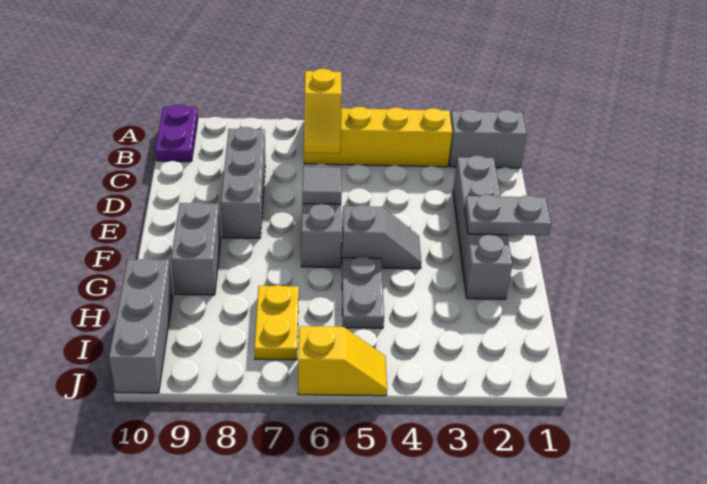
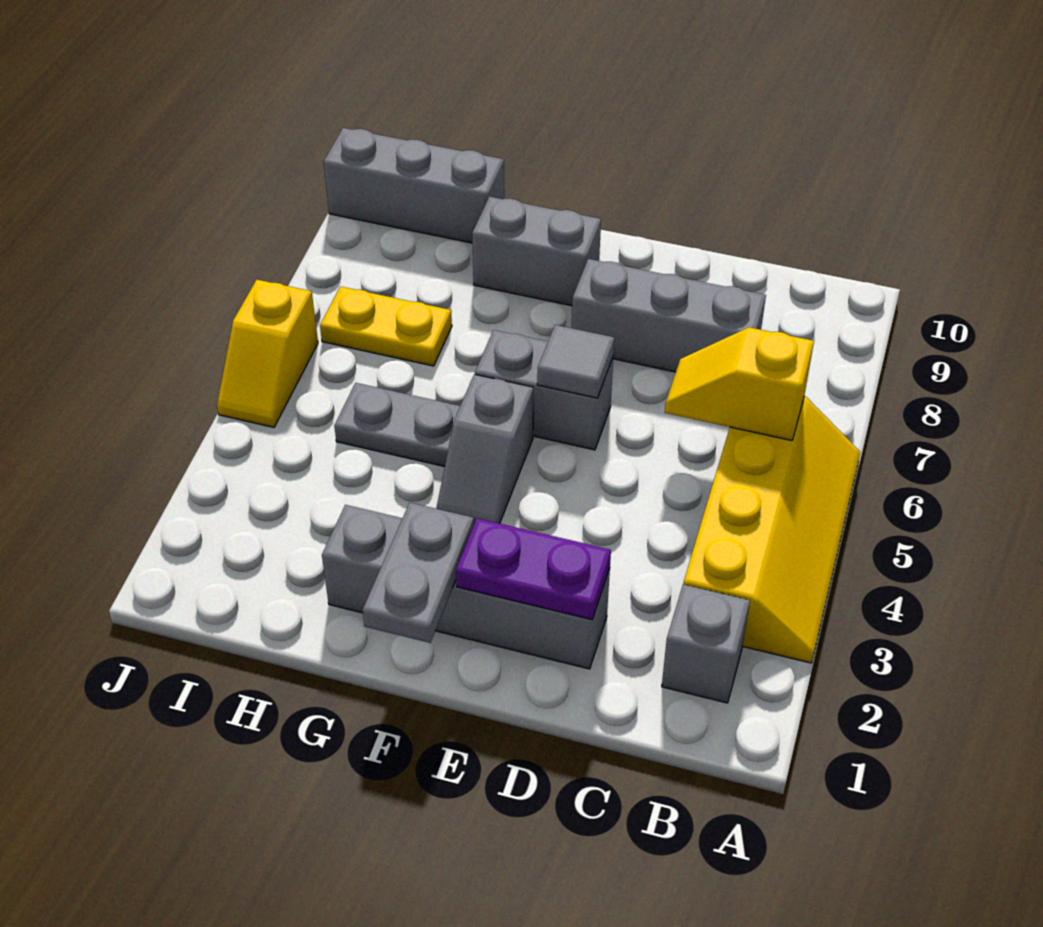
purple plate A10:B10 level 1 -> purple plate D2:E2 level 2
grey brick B1:B2 level 1 -> grey brick B2 level 1

